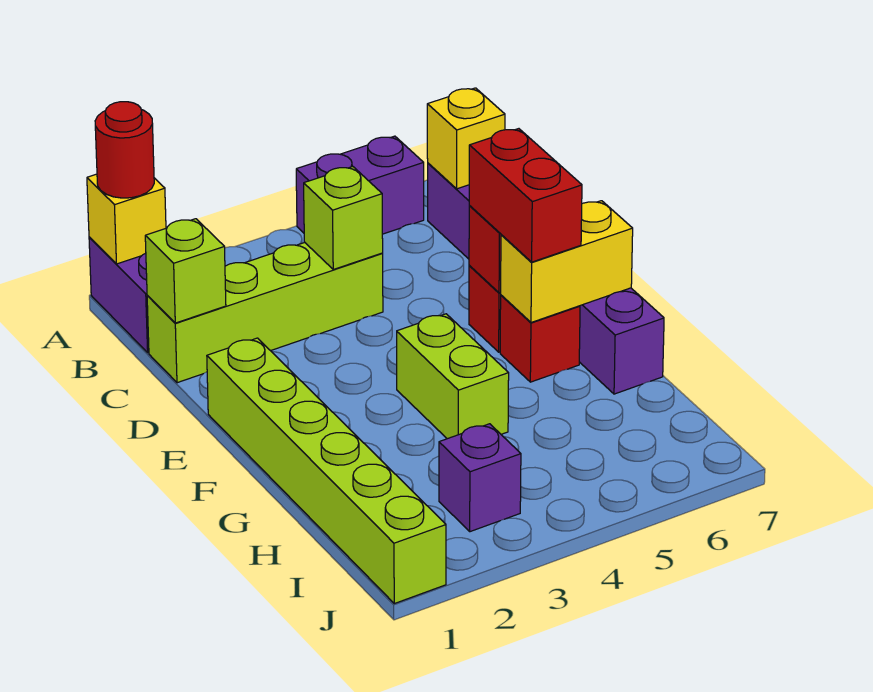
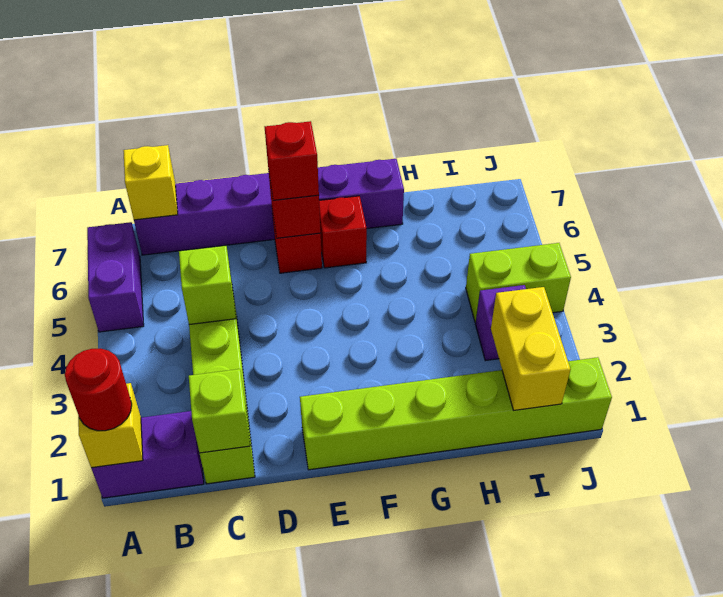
red brick E6:F6 level 3 -> red brick E6 level 3
lime brick F4:G4 level 1 -> lime brick I4:J4 level 1
yellow brick F6:F7 level 2 -> yellow brick I1:I2 level 2

